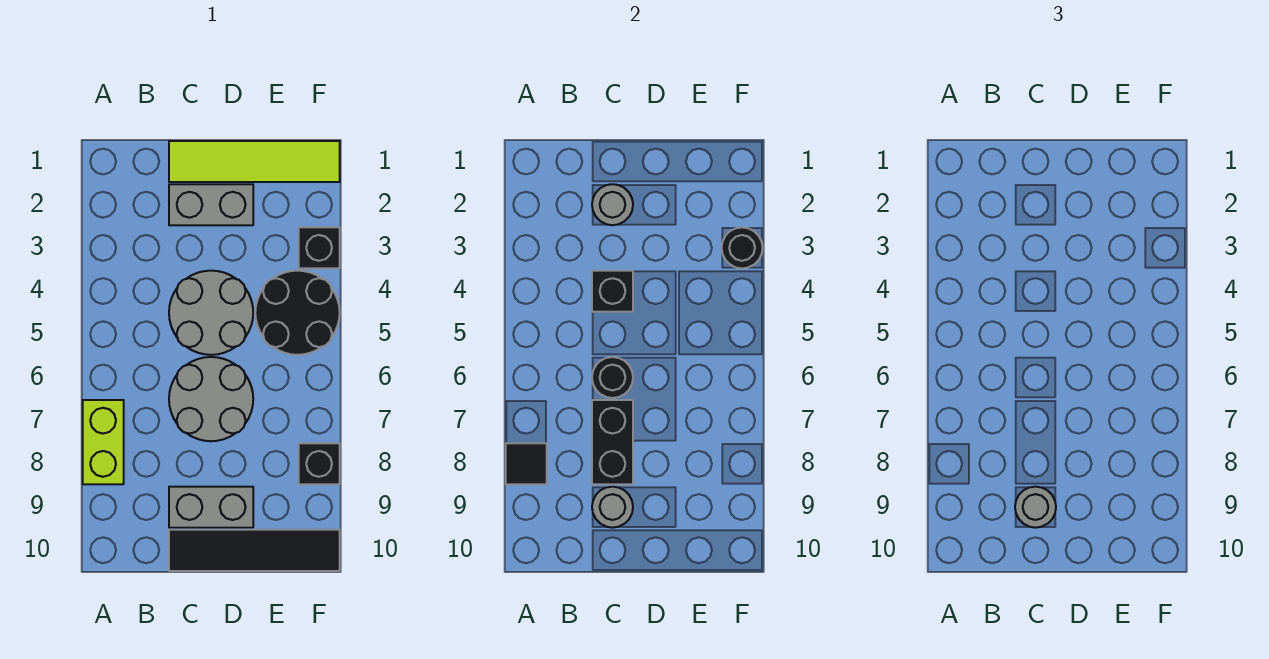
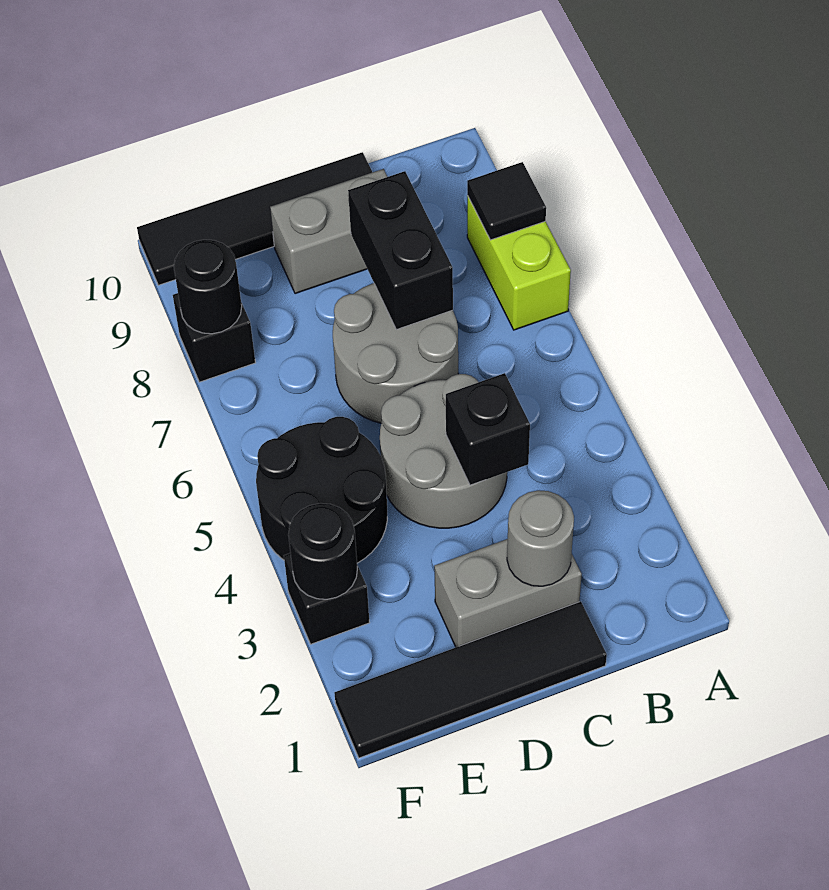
lime tile C1:F1 level 1 -> black tile C1:F1 level 1
black round brick C6 level 2 -> black round brick F8 level 2
grey round brick C9 level 2 -> none
grey round brick C9 level 3 -> none

